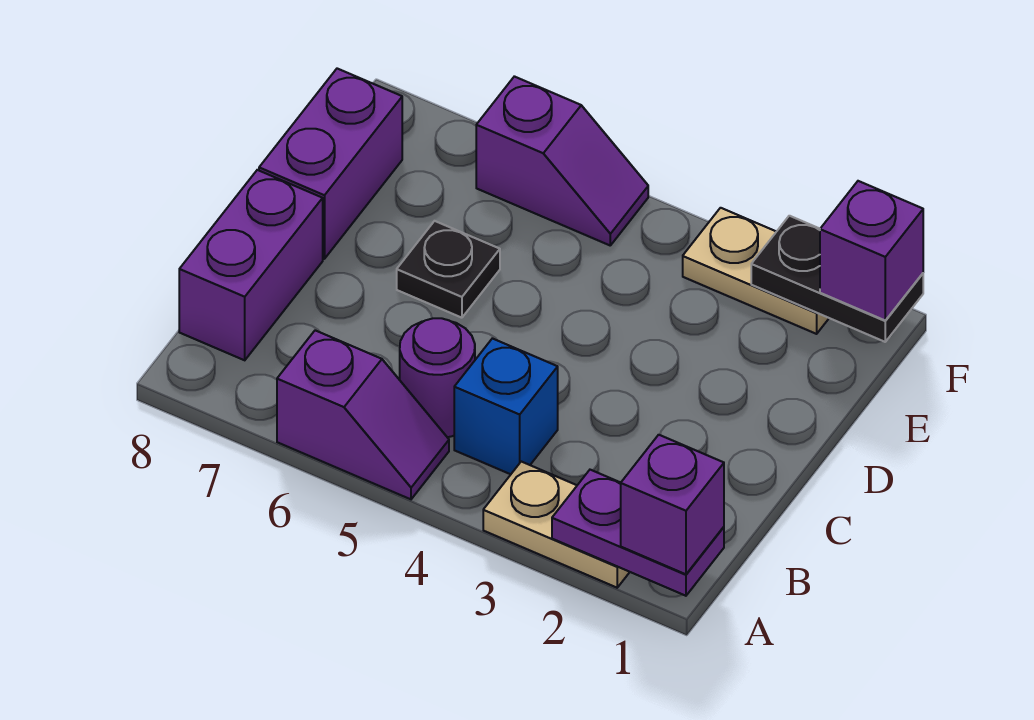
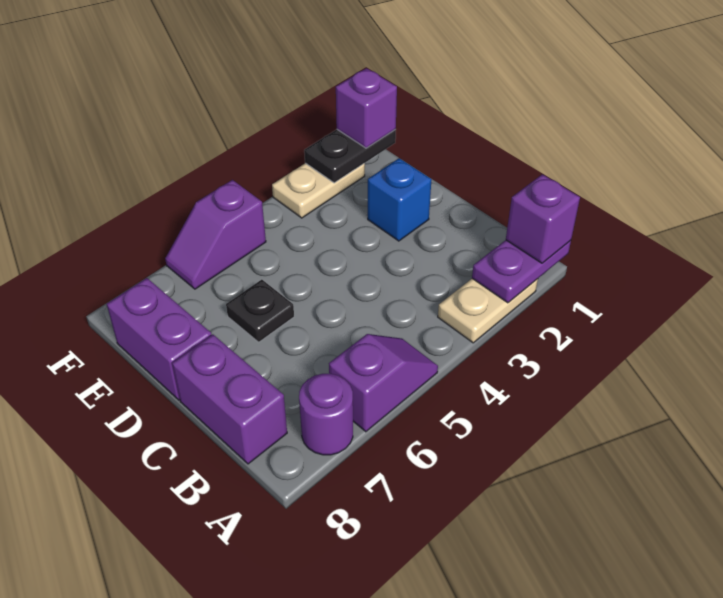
blue brick B4 level 1 -> blue brick D2 level 1
purple round brick B5 level 1 -> purple round brick A7 level 1
purple slope F5:F6 level 1 top 6 -> purple slope F5:F6 level 1 top 5

